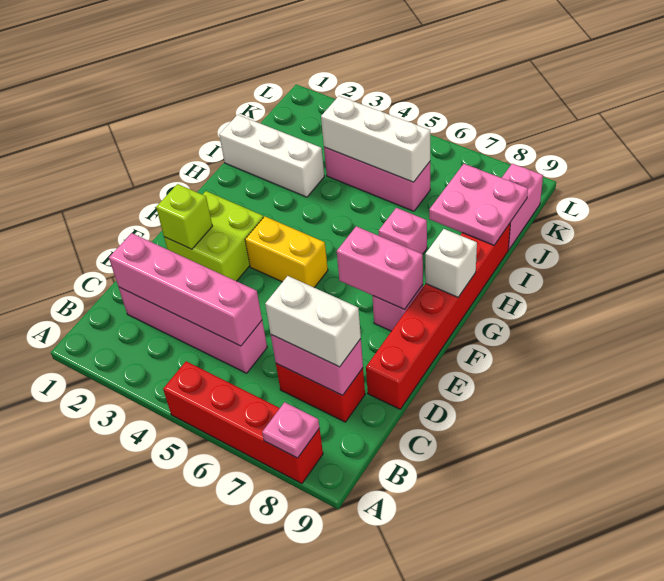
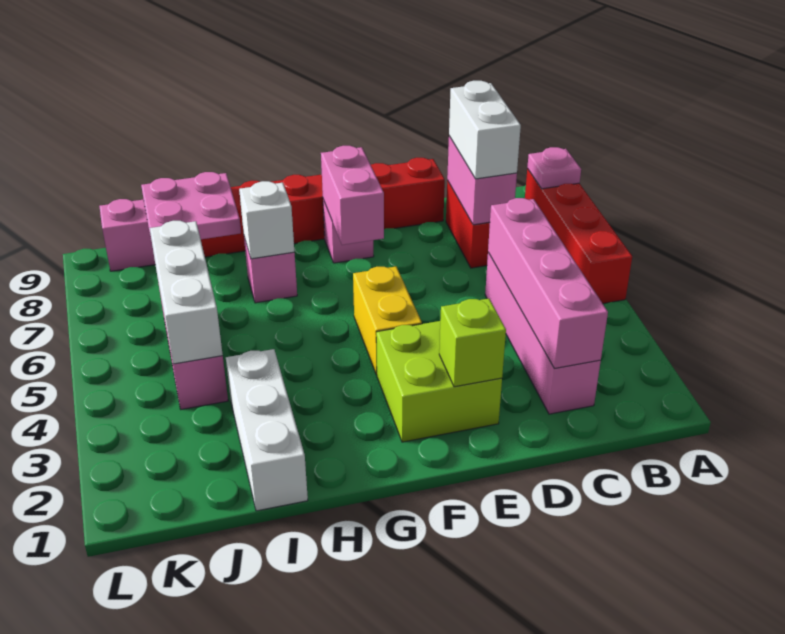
white brick G9 level 2 -> white brick H7 level 2

